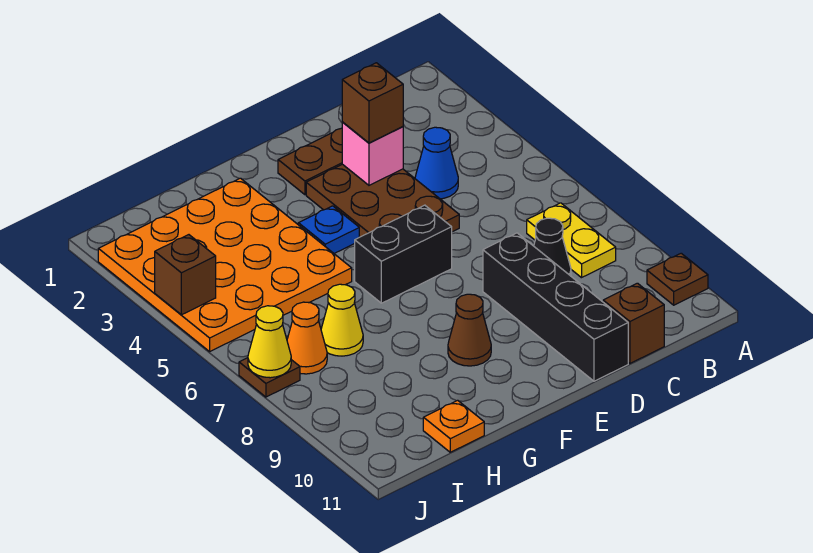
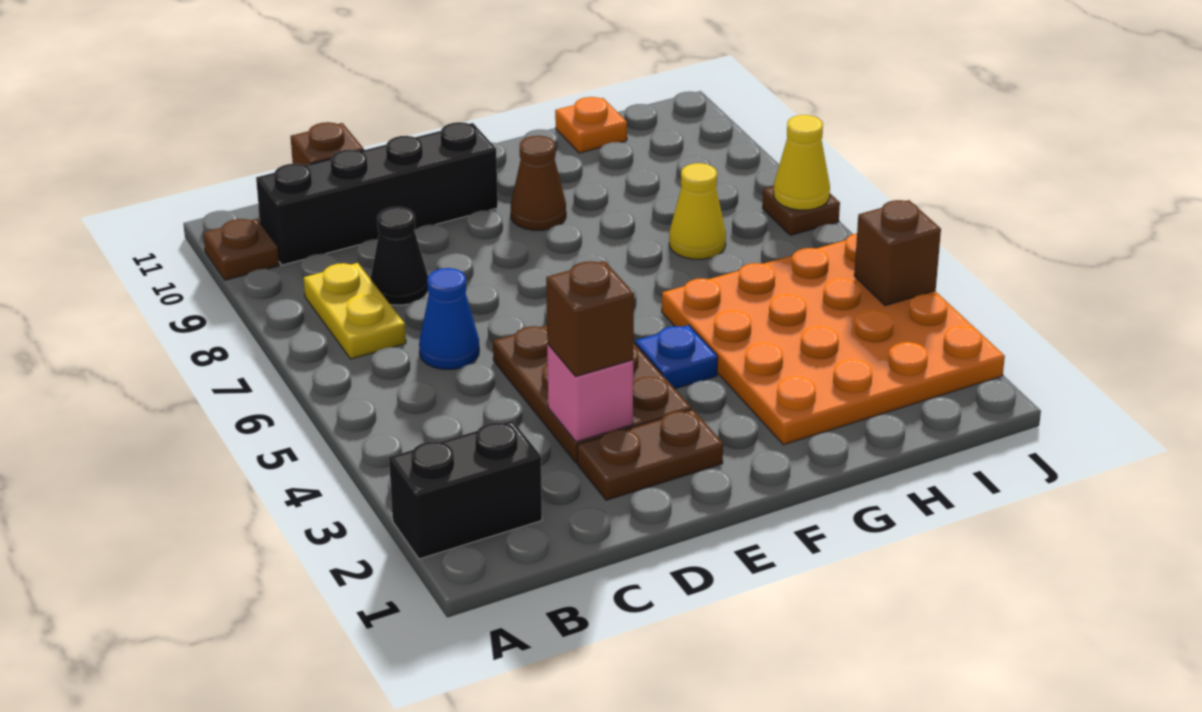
blue cone C4 level 1 -> blue cone C6 level 1
black brick D8:D11 level 1 -> black brick B10:E10 level 1
black brick E6:F6 level 1 -> black brick A2:B2 level 1
orange cone I7 level 1 -> none

